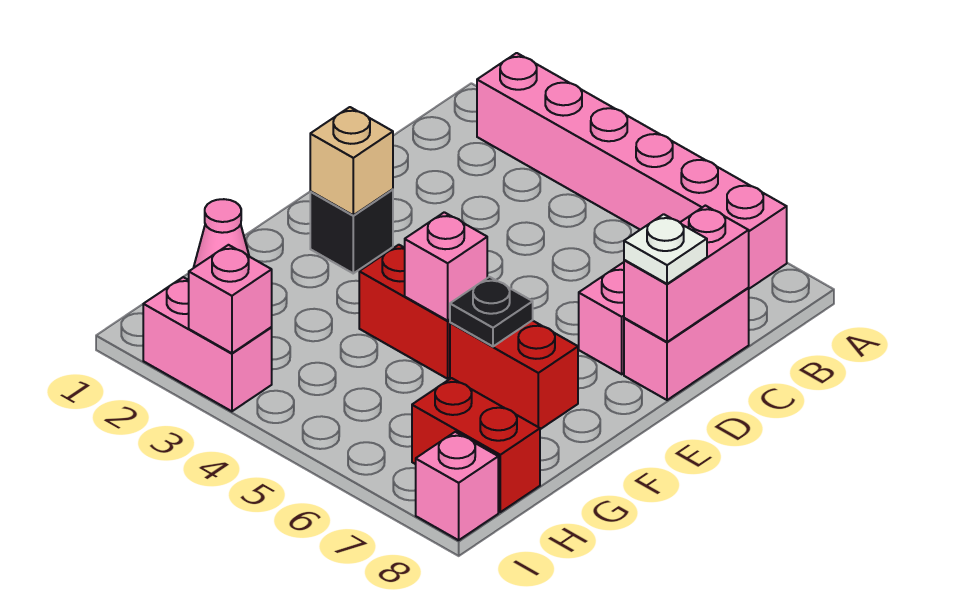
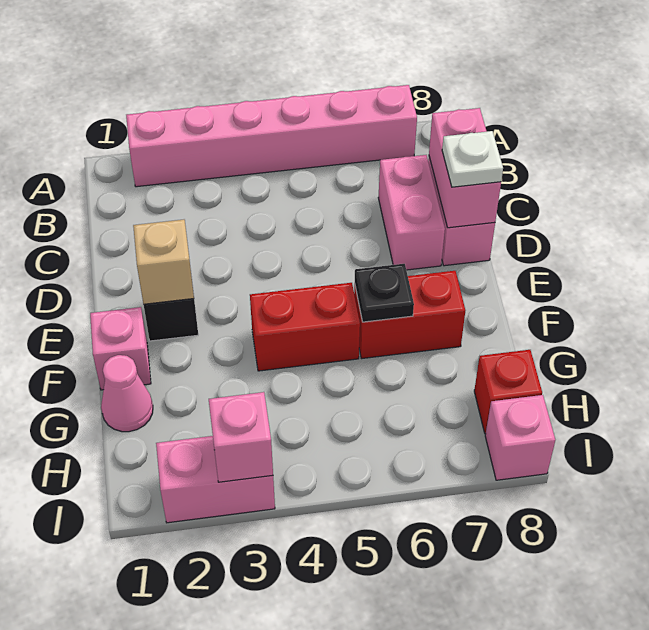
pink brick F5 level 2 -> pink brick F1 level 1
red brick H7:H8 level 1 -> red brick H8 level 1

